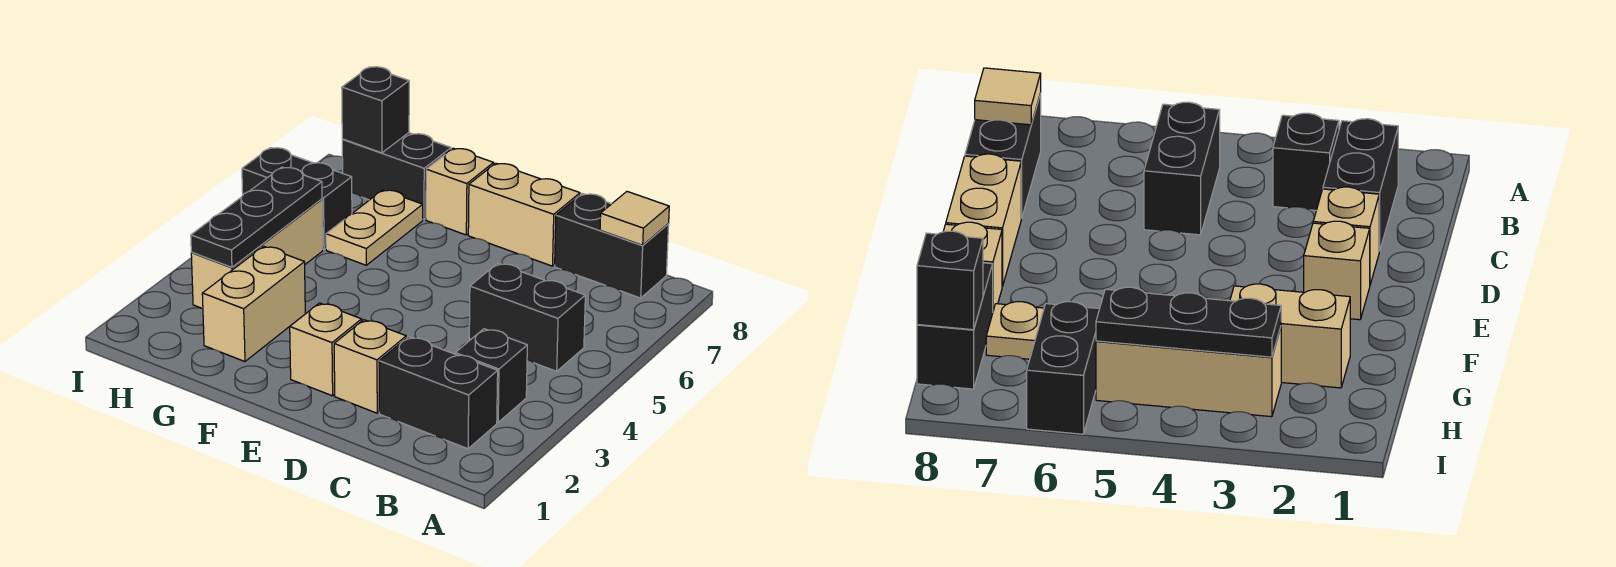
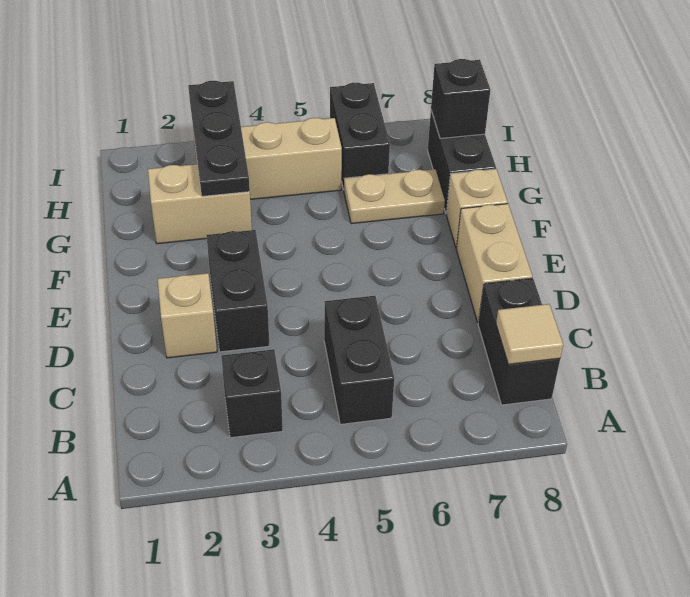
black brick B2:C2 level 1 -> black brick D3:E3 level 1
tan brick E2 level 1 -> none
black plate H3:H5 level 2 -> black plate G3:I3 level 2

